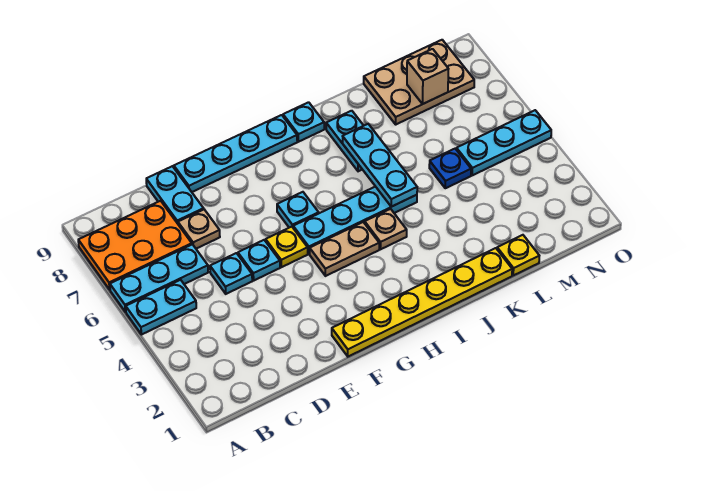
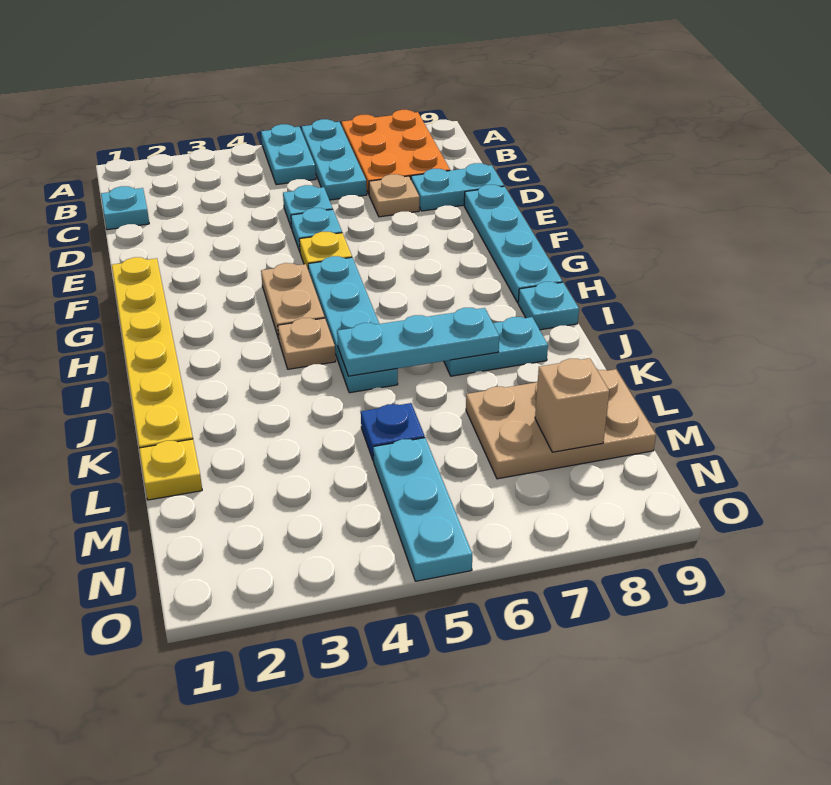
cyan plate G6 level 1 -> cyan plate C1 level 1
tan plate L8:N9 level 1 -> tan plate L7:M9 level 1

